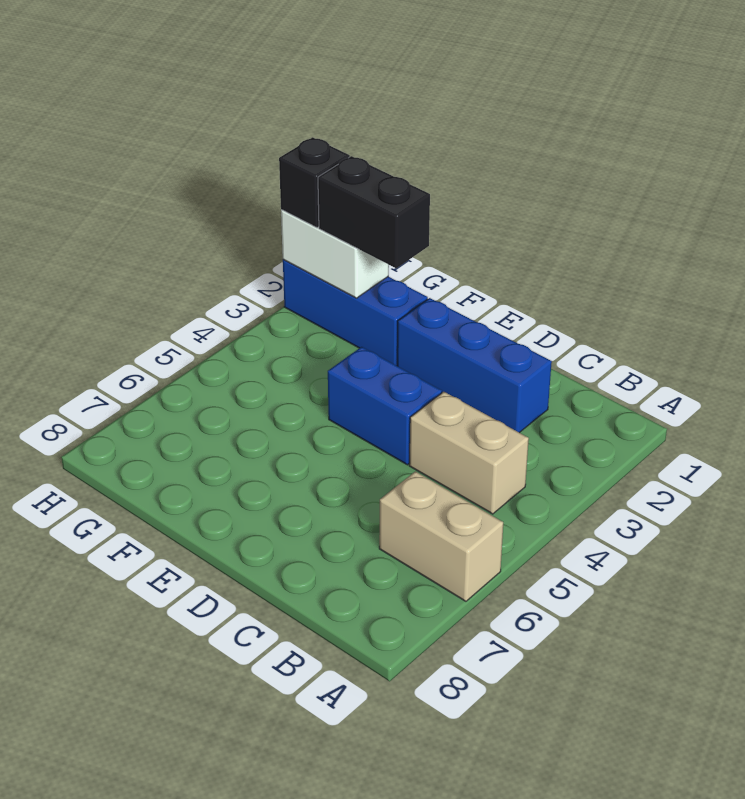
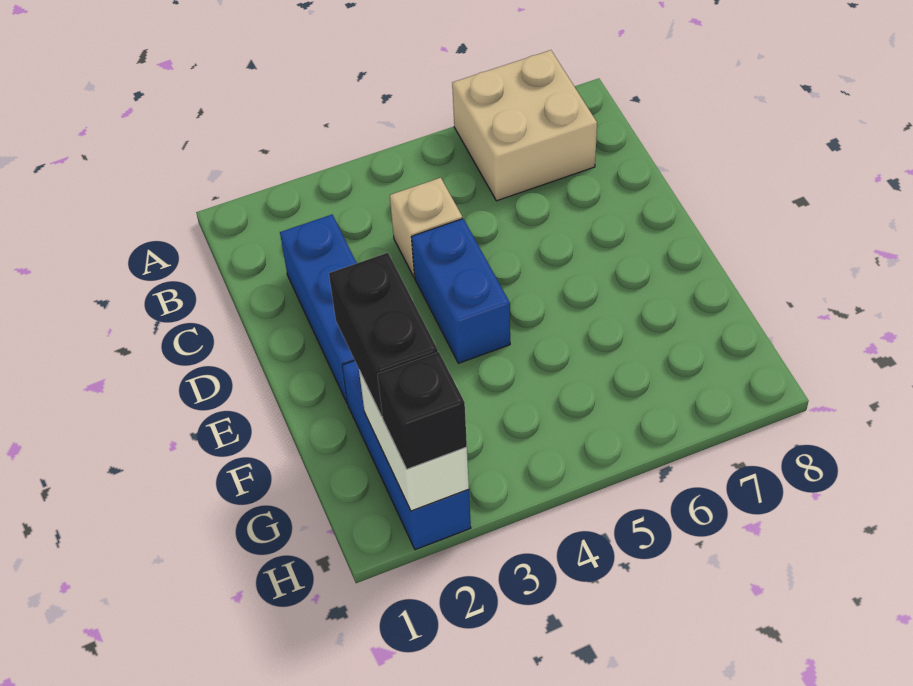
tan brick A6:B6 level 1 -> tan brick A6:B7 level 1
tan brick B4:C4 level 1 -> tan brick C4 level 1

